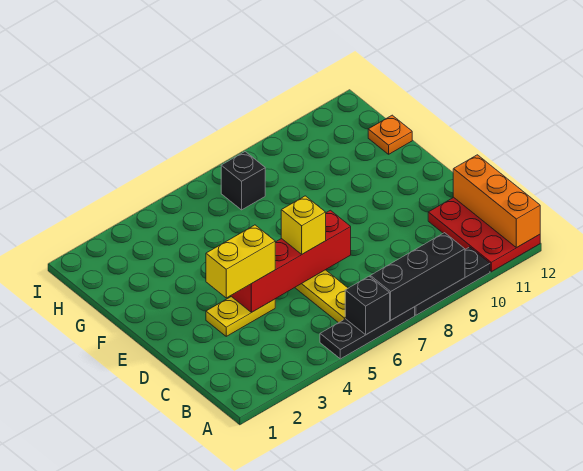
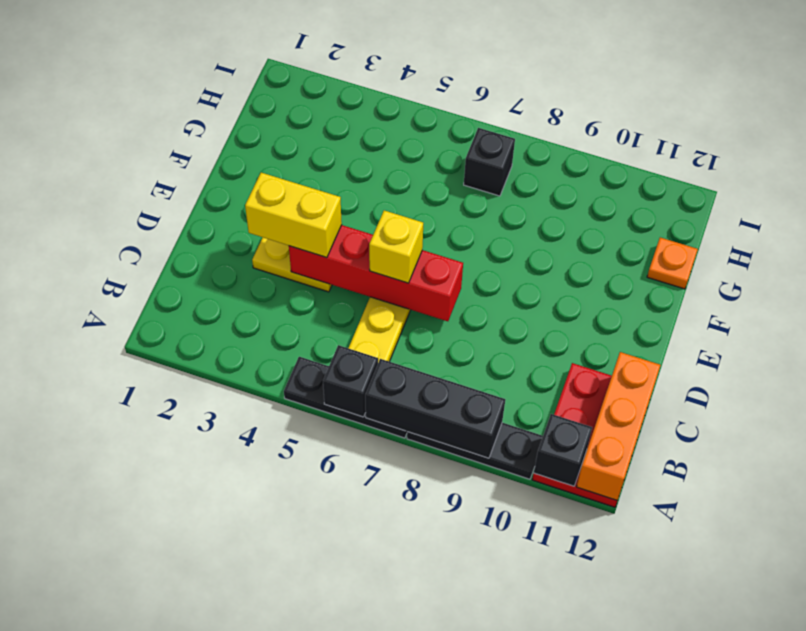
none -> black brick A11 level 2

